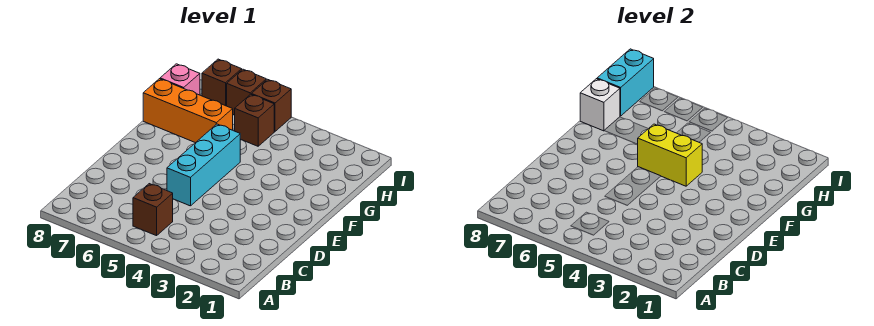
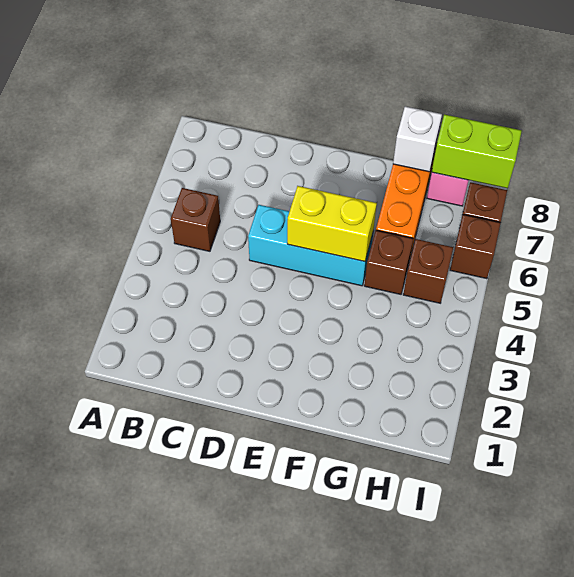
yellow brick F4:F5 level 2 -> yellow brick E5:F5 level 2
cyan brick H8:I8 level 2 -> lime brick H8:I8 level 2
brown brick I5 level 1 -> brown brick G5 level 1

